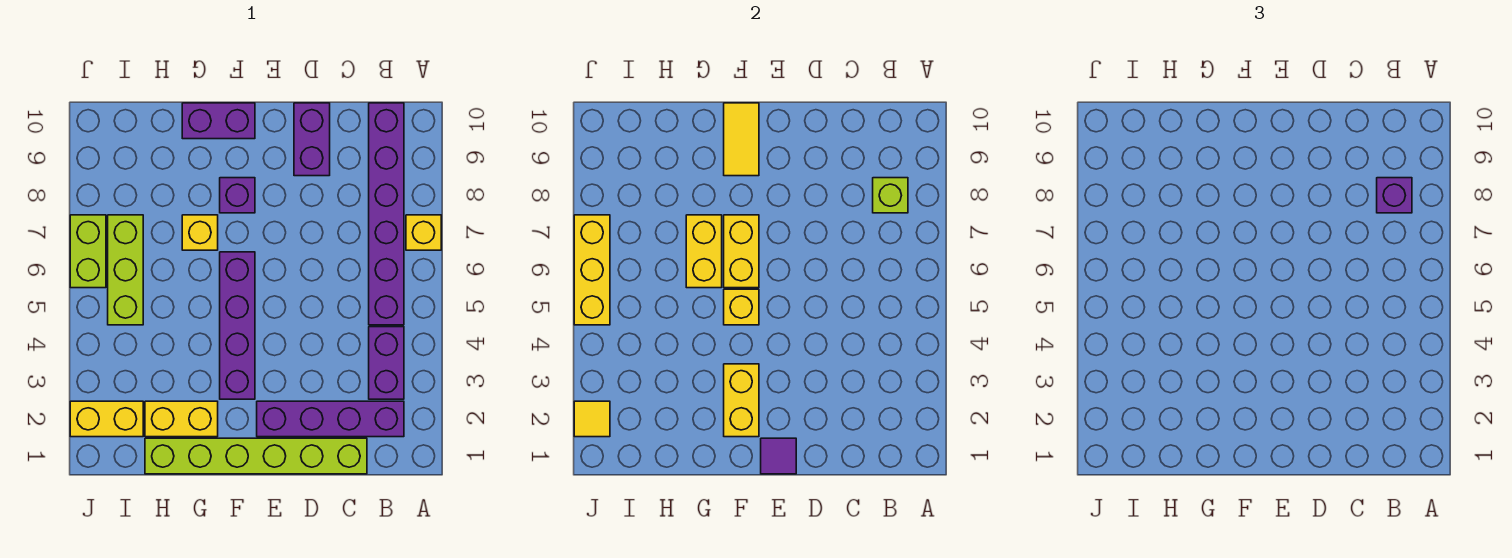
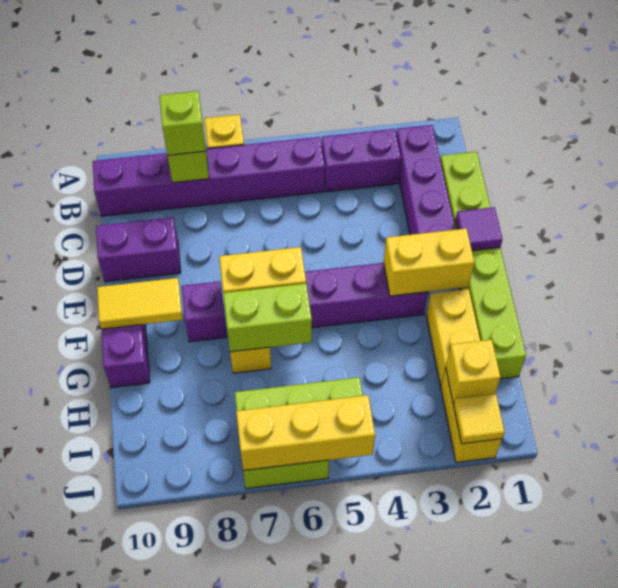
purple brick B8 level 3 -> lime brick B8 level 3
yellow brick F5 level 2 -> yellow brick I2 level 2
yellow brick G6:G7 level 2 -> lime brick G6:G7 level 2

